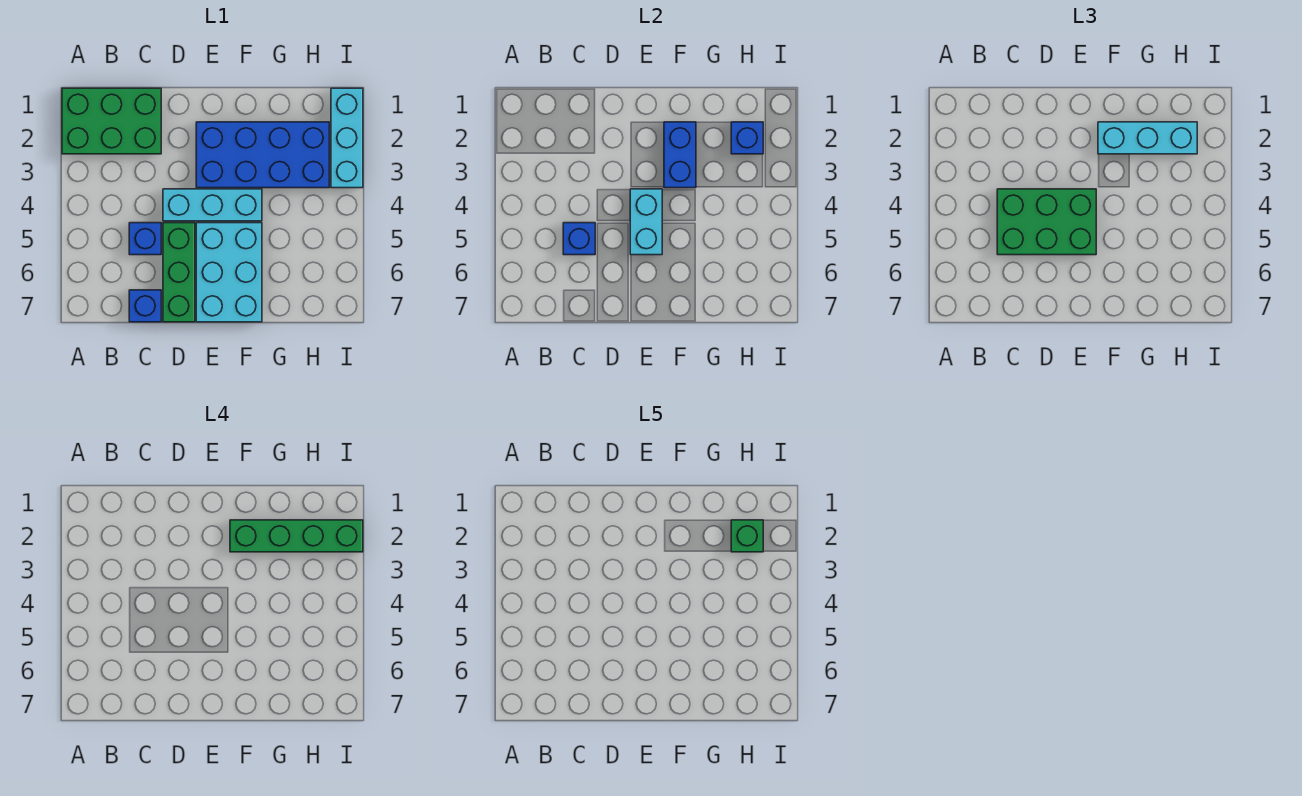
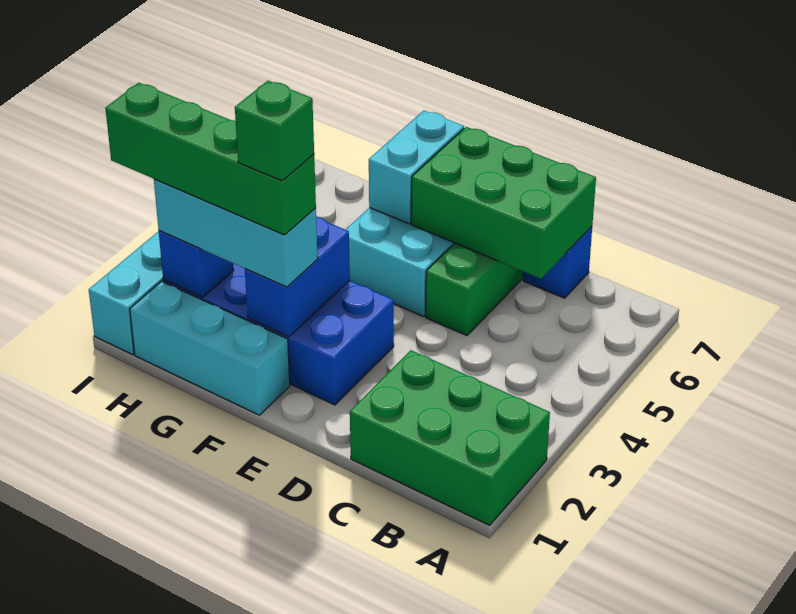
green brick C4:E5 level 3 -> green brick C6:E7 level 2
blue brick C5 level 1 -> none
blue brick C5 level 2 -> none
cyan brick D4:F4 level 1 -> cyan brick F1:H1 level 1
cyan brick E4:E5 level 2 -> cyan brick F6:F7 level 2
green brick H2 level 5 -> green brick F2 level 5

